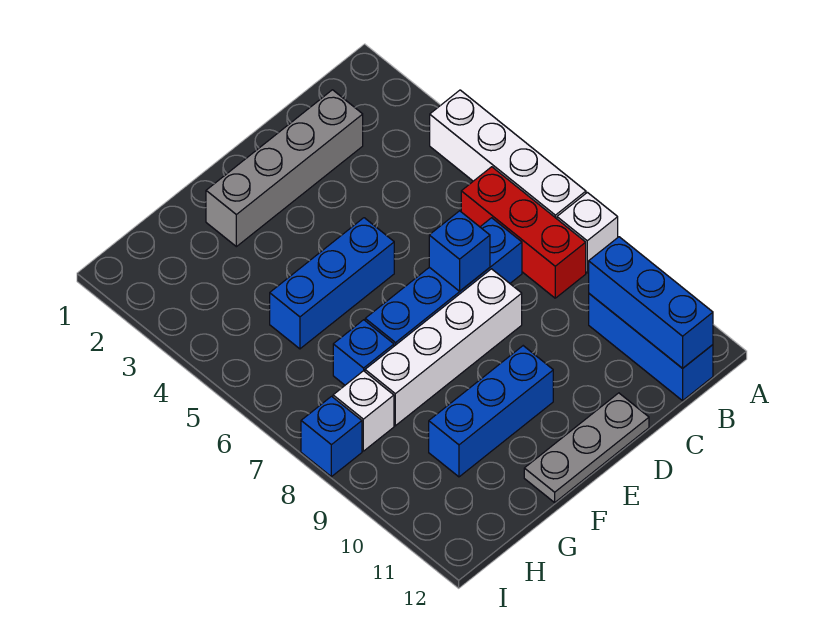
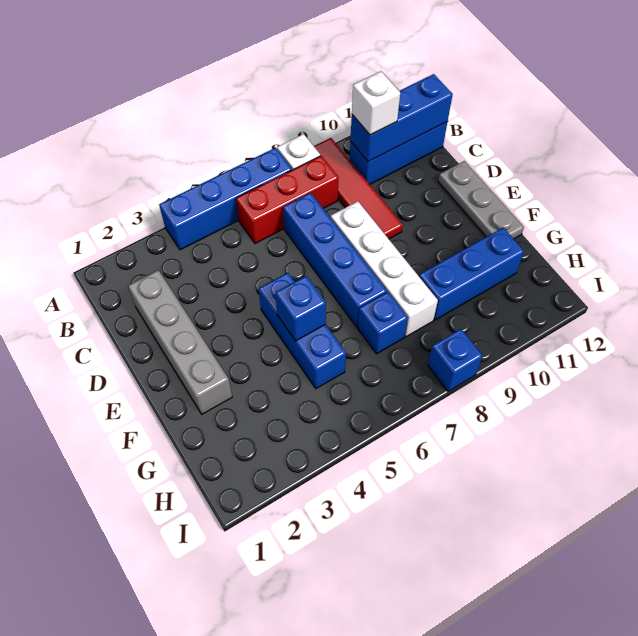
white brick A4:A7 level 1 -> blue brick A4:A7 level 1
none -> red tile A9:D9 level 1
blue brick D7 level 2 -> blue brick F5 level 2
blue brick E10:G10 level 1 -> blue brick G9:G11 level 1
white brick H8 level 1 -> white brick B10 level 3

